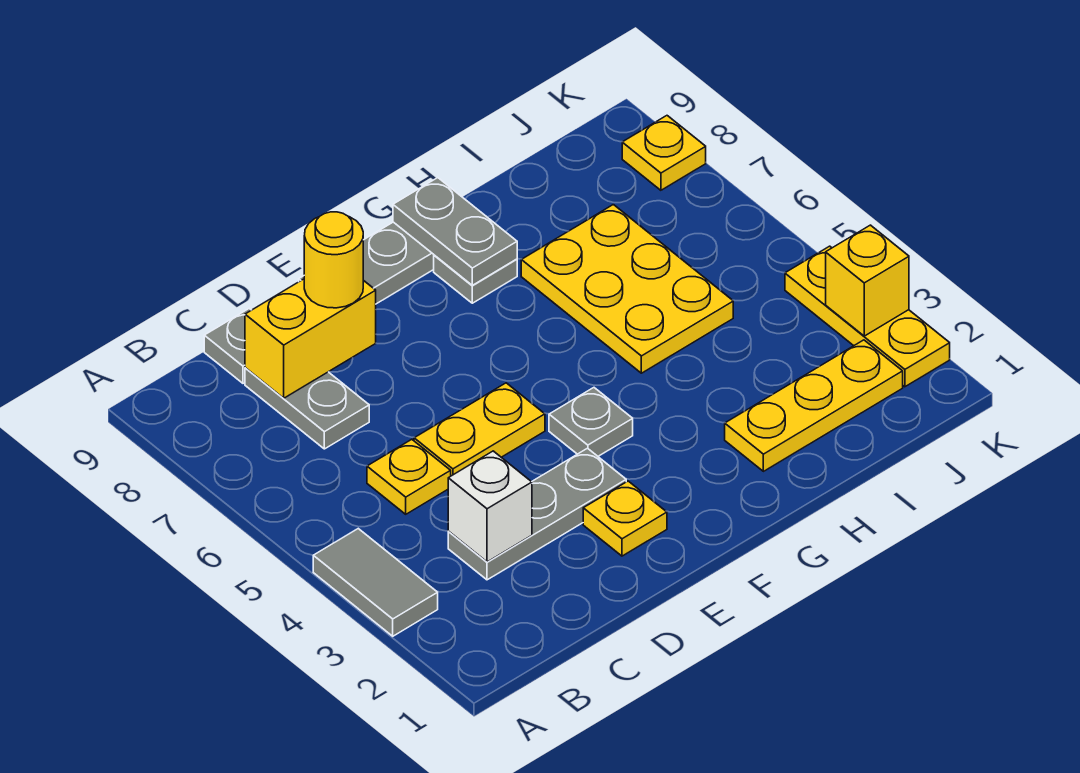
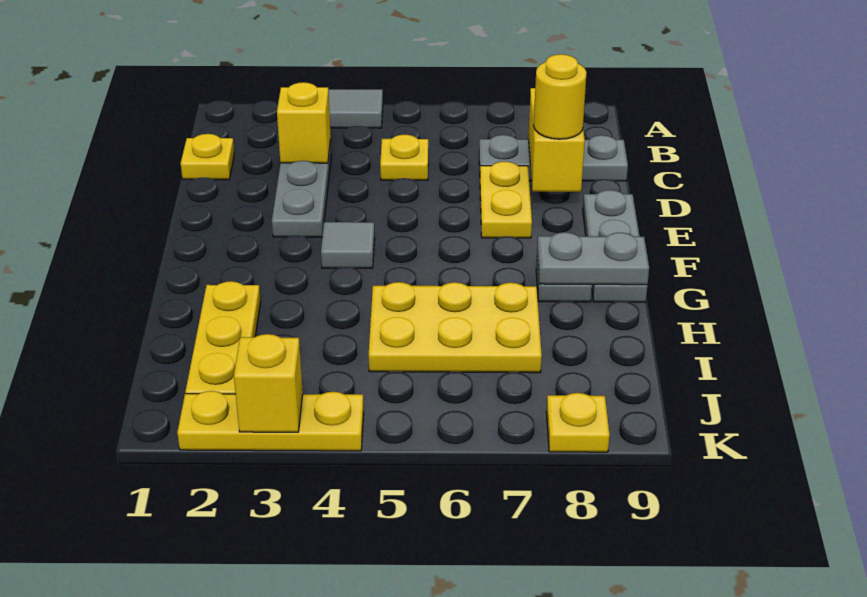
white brick C3 level 2 -> yellow brick C3 level 2
yellow plate D5:E5 level 1 -> yellow plate D7:E7 level 1
yellow plate E2 level 1 -> yellow plate C1 level 1
grey plate F4 level 1 -> grey tile F4 level 1

